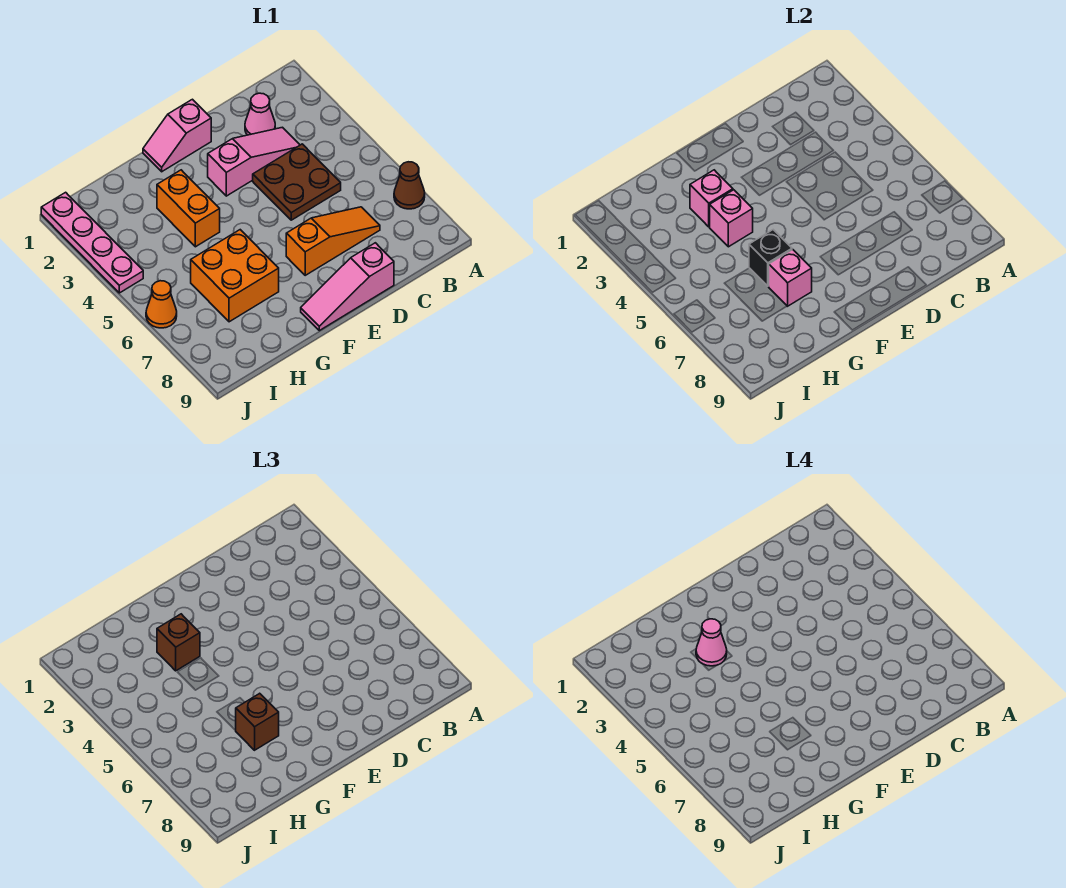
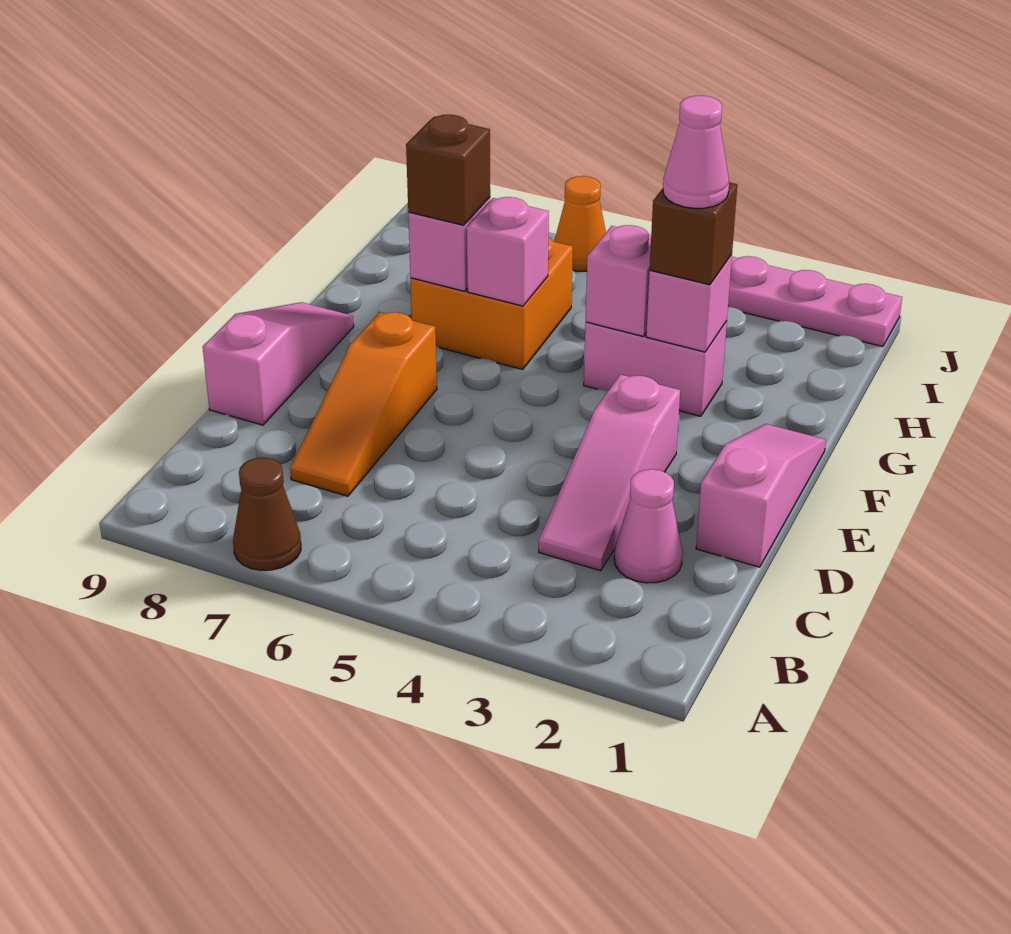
brown plate C4:D5 level 1 -> none
pink slope E1:F1 level 1 top E -> pink slope D1:F1 level 1 top D
orange brick G3:G4 level 1 -> pink brick G3:G4 level 1
black brick G6 level 2 -> pink brick G6 level 2

